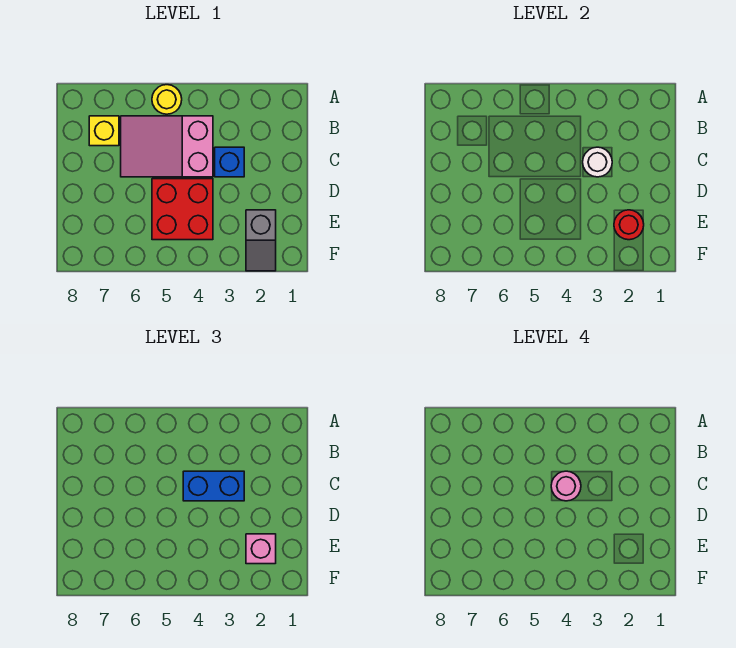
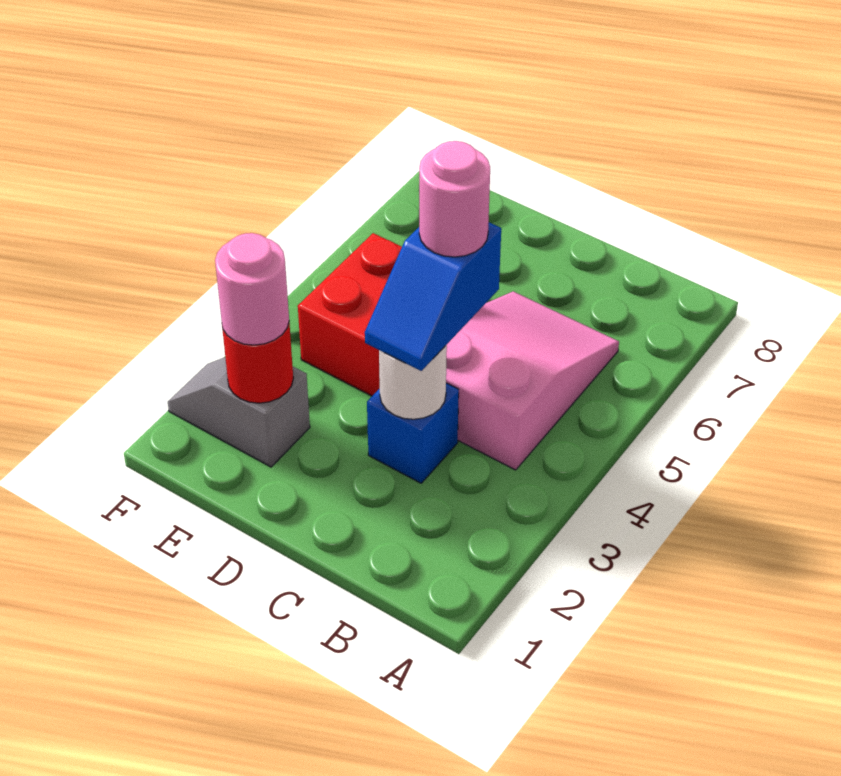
yellow round brick A5 level 1 -> none
yellow brick B7 level 1 -> none
blue brick C3:C4 level 3 -> blue slope C3:C4 level 3 top 4
pink brick E2 level 3 -> pink round brick E2 level 3

